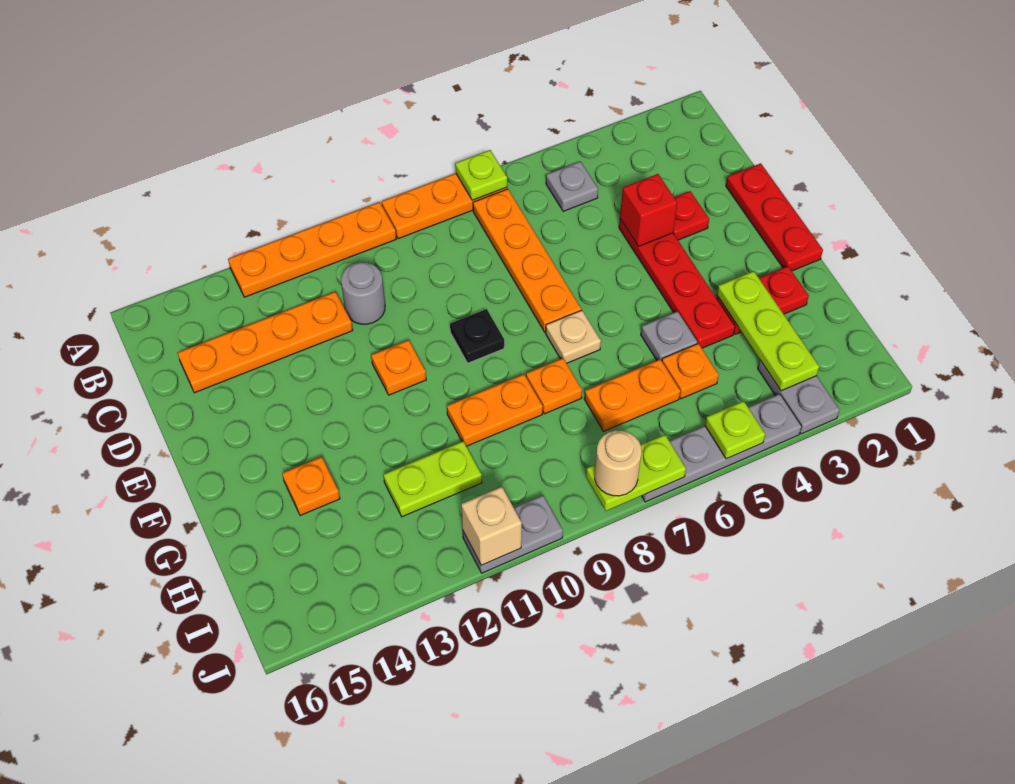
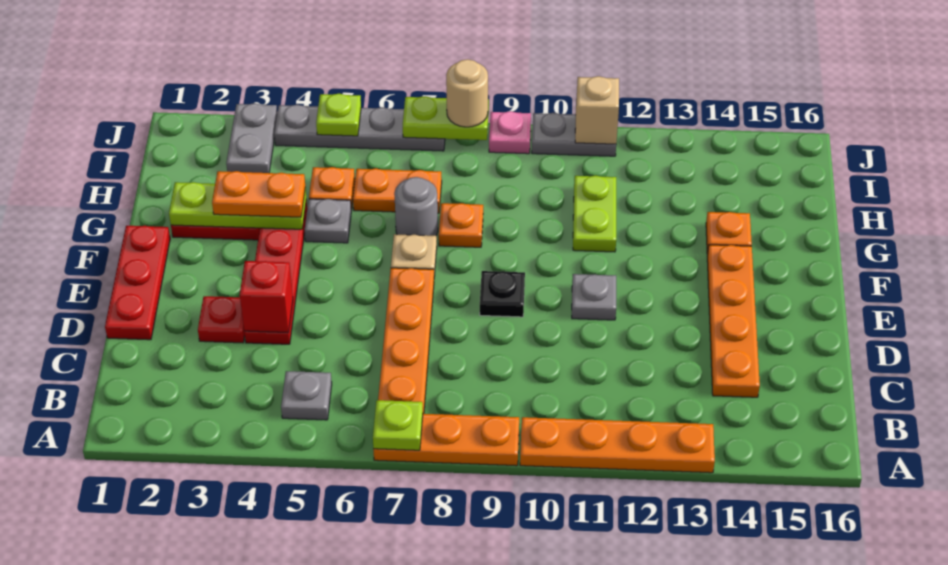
grey round brick C11 level 1 -> grey round brick G7 level 1
orange plate C12:C15 level 1 -> orange plate C14:F14 level 1
orange plate E11 level 1 -> grey plate E11 level 1
lime plate G3:I3 level 2 -> lime plate G2:G4 level 2
orange plate G9:G10 level 1 -> orange plate G3:G4 level 3
lime plate H11:H12 level 1 -> lime plate G11:H11 level 1
none -> pink plate J9 level 1

